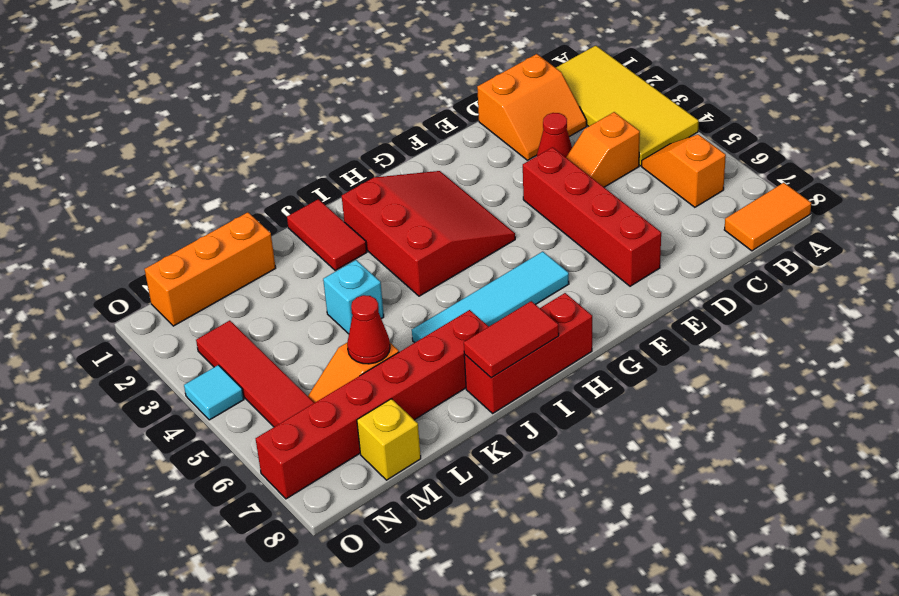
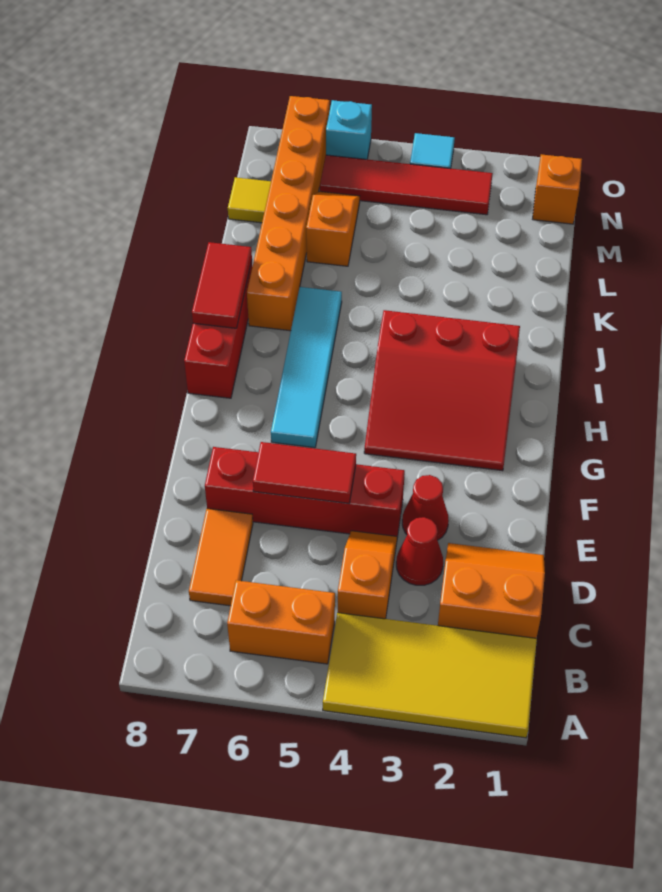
orange tile A8:B8 level 1 -> orange tile C7:D7 level 1
orange slope B5:B6 level 1 top 6 -> orange brick B5:B6 level 1
orange slope C1:D2 level 1 top 1 -> orange slope C1:D2 level 1 top C
red tile J1:J2 level 1 -> red tile E5:E6 level 2
red brick J7:O7 level 1 -> orange brick J7:O7 level 1
cyan brick K4 level 1 -> cyan brick O6 level 1
orange brick L1:N1 level 1 -> orange brick N1 level 1
red cone L6 level 2 -> red cone E3 level 1
yellow brick M8 level 1 -> yellow tile M8 level 1

